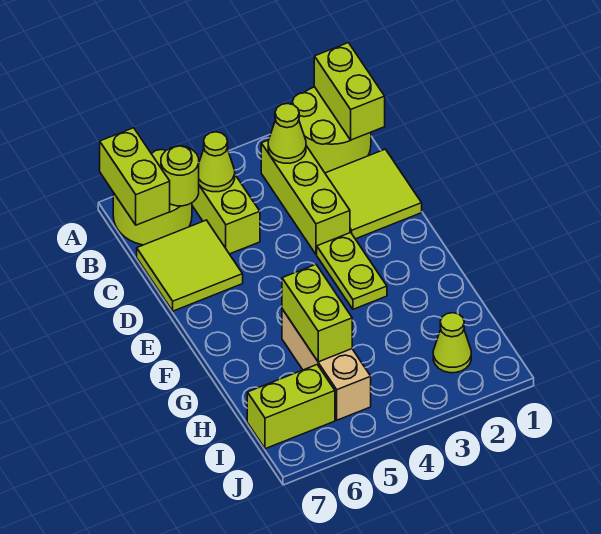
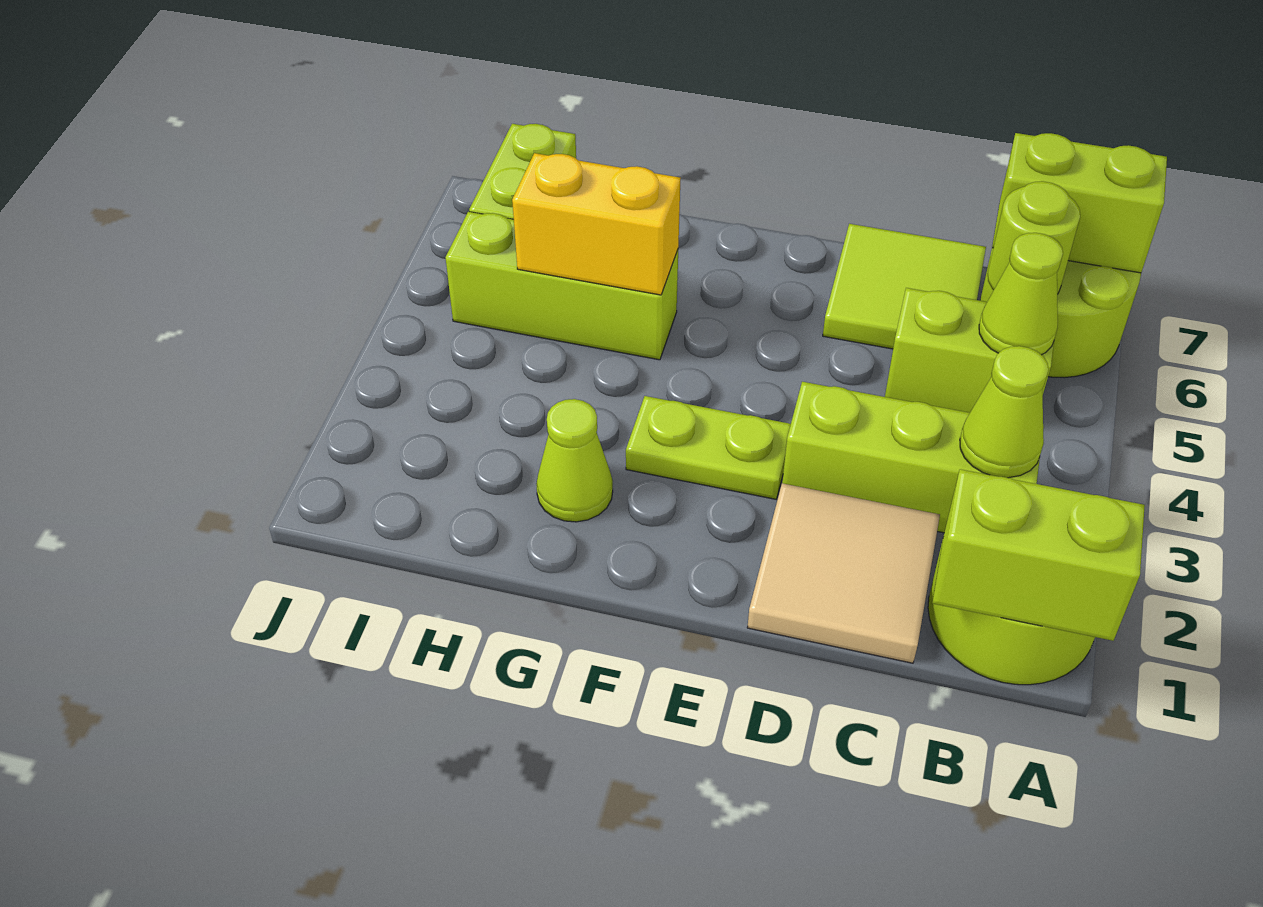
lime tile C1:D2 level 1 -> tan tile C1:D2 level 1
tan brick G5:I5 level 1 -> lime brick G5:I5 level 1
lime brick G5:H5 level 2 -> yellow brick G5:H5 level 2
lime cone I2 level 1 -> lime cone G2 level 1

